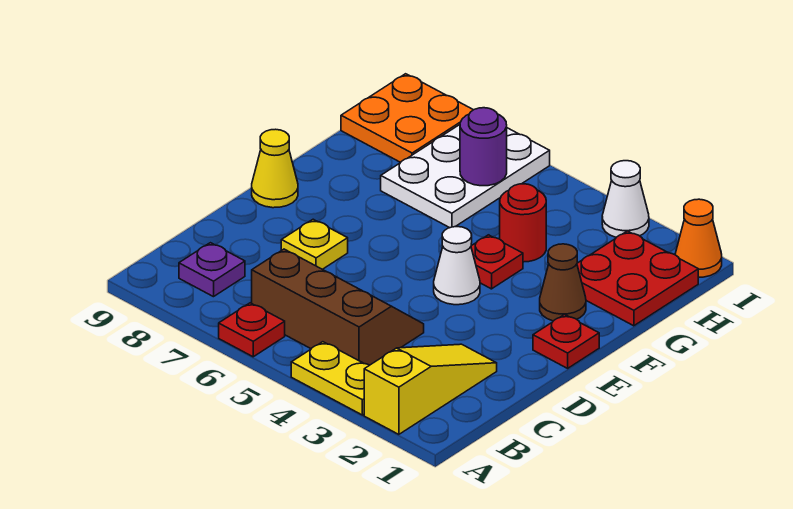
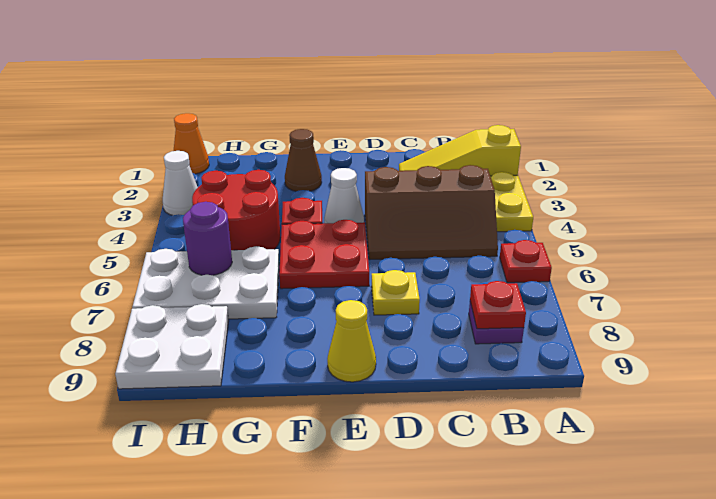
brown slope B4:C6 level 1 top B -> brown slope B4:D5 level 1 top 4
red plate E1 level 1 -> red plate B8 level 2
red plate G1:H2 level 1 -> red plate E5:F6 level 1
red round brick G4 level 1 -> red round brick G4:H5 level 1
orange plate H8:I9 level 1 -> white plate H8:I9 level 1

